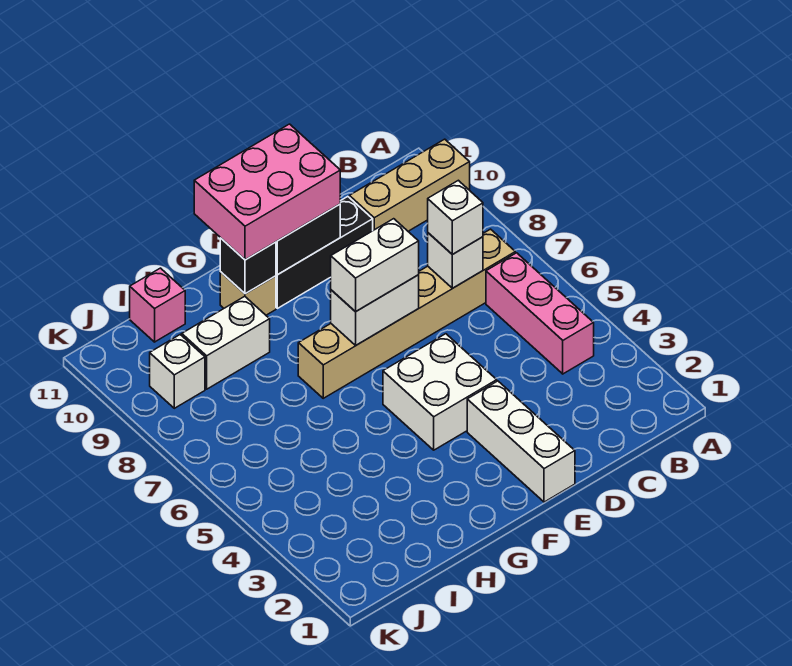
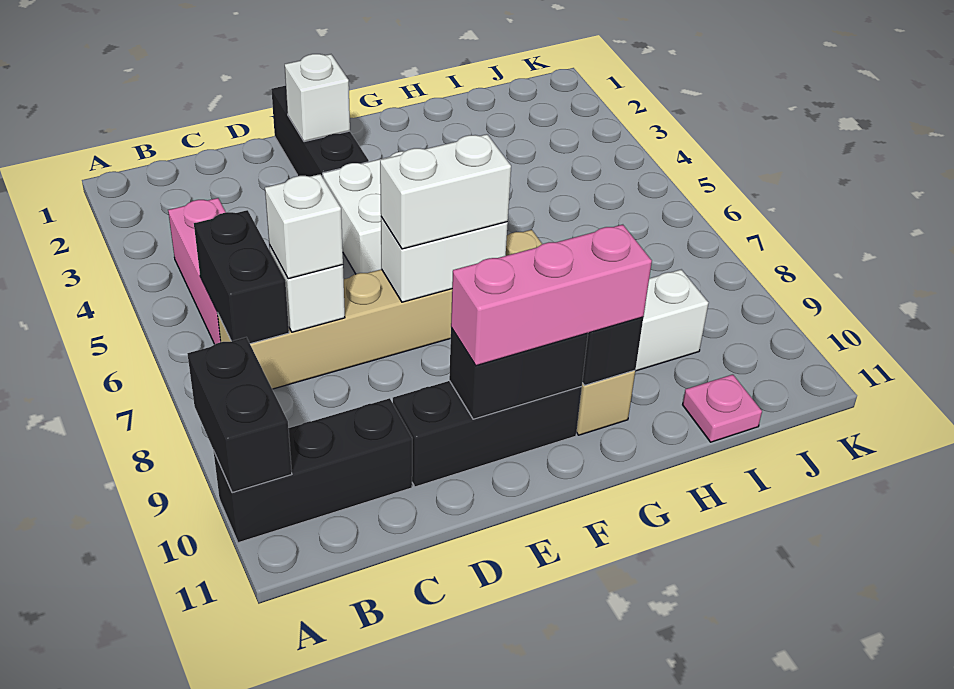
none -> black brick A9:A10 level 2
tan brick A10:C10 level 1 -> black brick A10:C10 level 1
none -> black brick B6:B7 level 2
white brick E1:E3 level 1 -> black brick E1:E3 level 1
pink brick E10:G11 level 3 -> pink brick E10:G10 level 3
pink brick I11 level 1 -> pink plate I11 level 1
white brick J9 level 1 -> white brick E2 level 2

